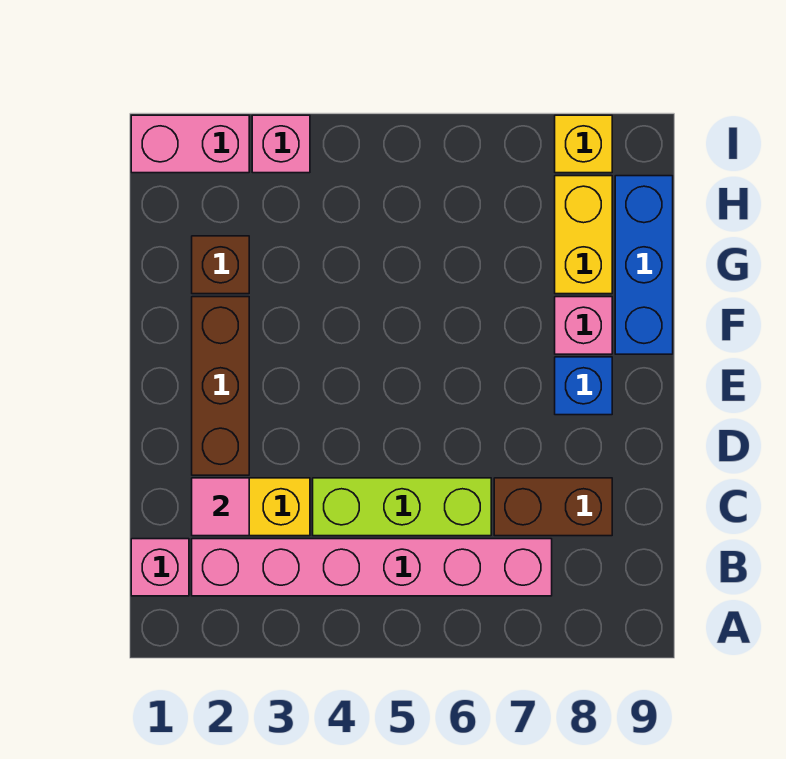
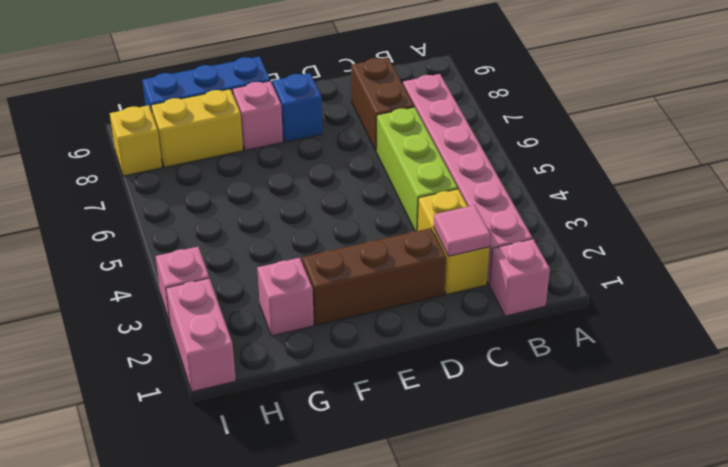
brown brick G2 level 1 -> pink brick G2 level 1

